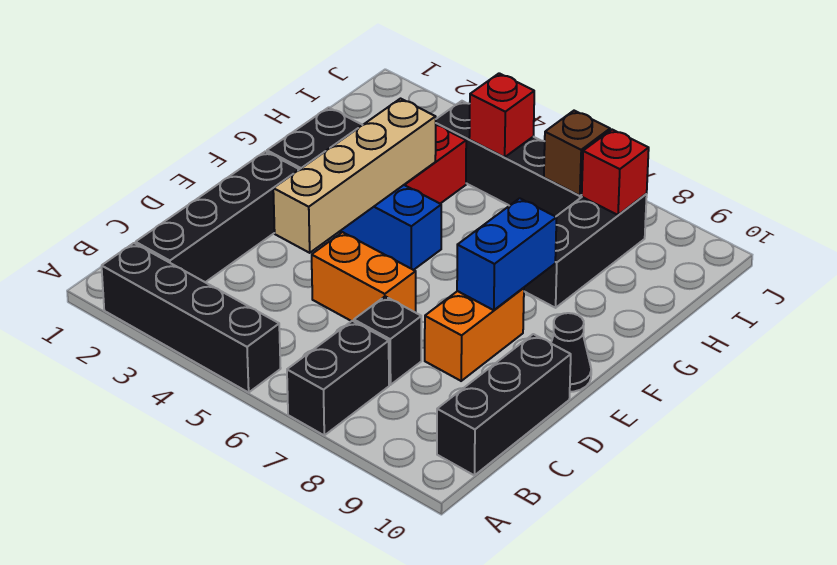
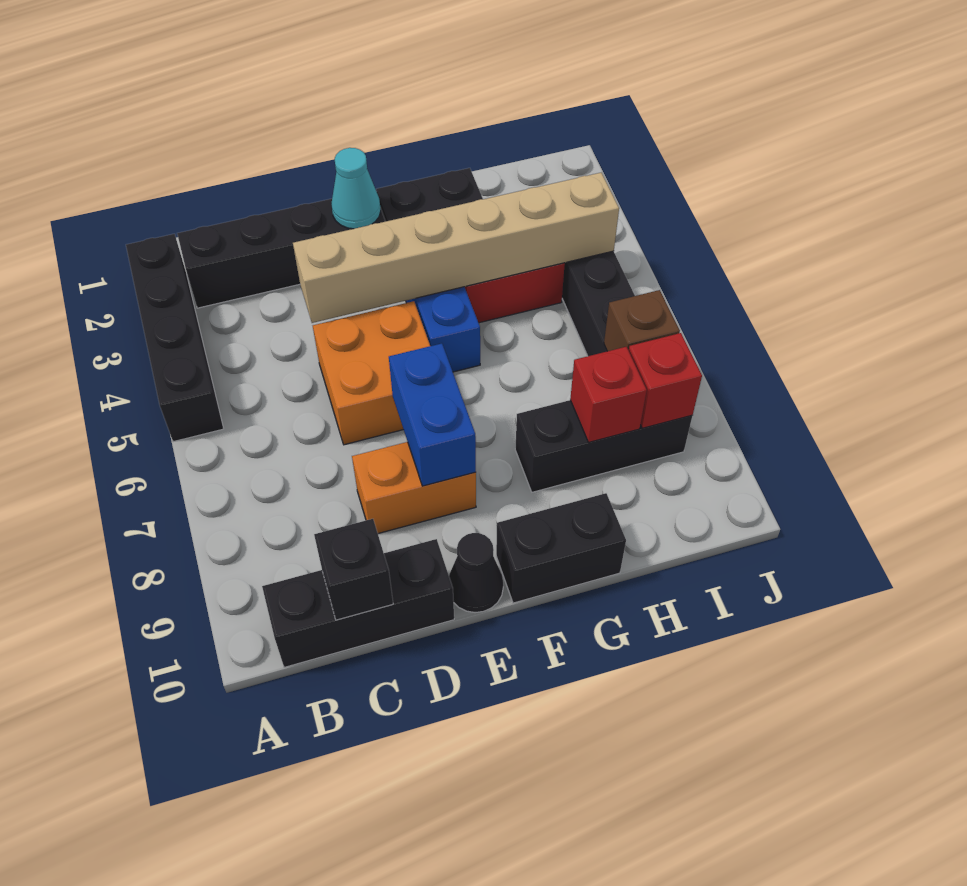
black brick A7:B7 level 1 -> black brick F10:G10 level 1
black brick C7 level 1 -> black brick C10 level 2
tan brick D4:G4 level 2 -> tan brick D4:I4 level 2
orange brick D5:D6 level 1 -> orange brick D5:E6 level 1
none -> cyan cone E2 level 2
blue brick E8:F8 level 2 -> blue brick E7:E8 level 2
red brick I5 level 2 -> red brick H8 level 2

